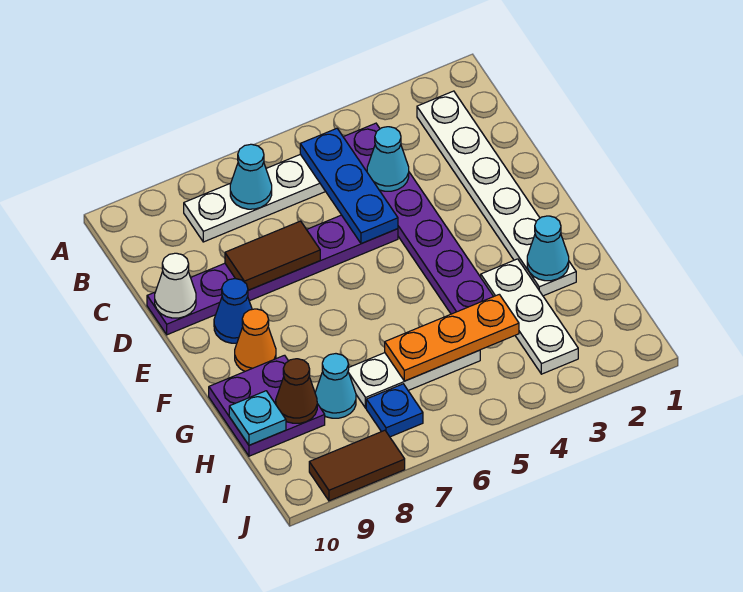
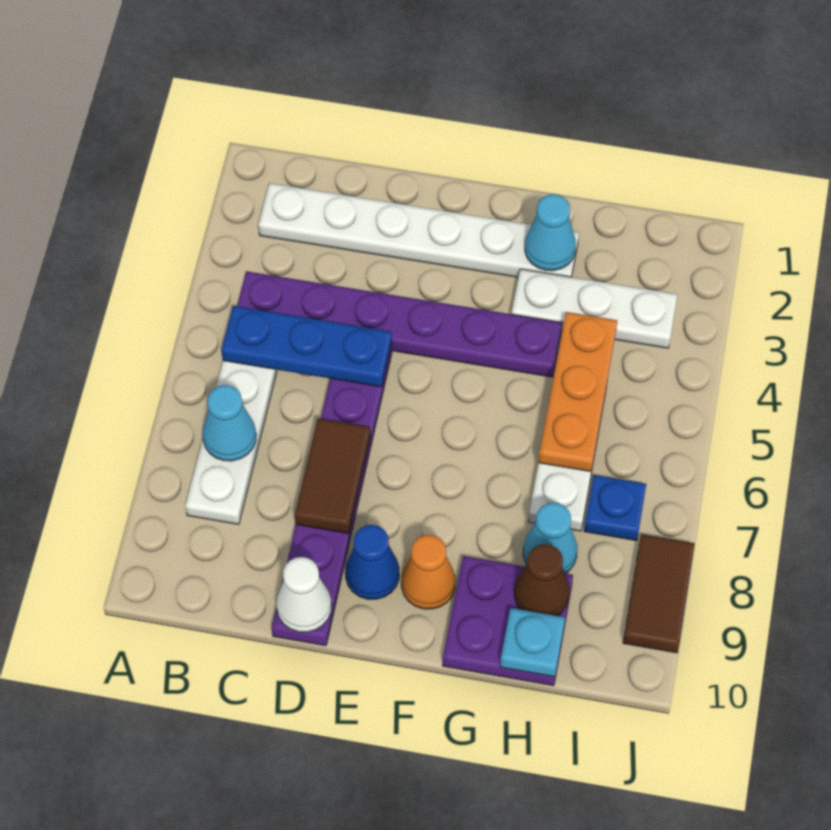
cyan cone C4 level 2 -> none

